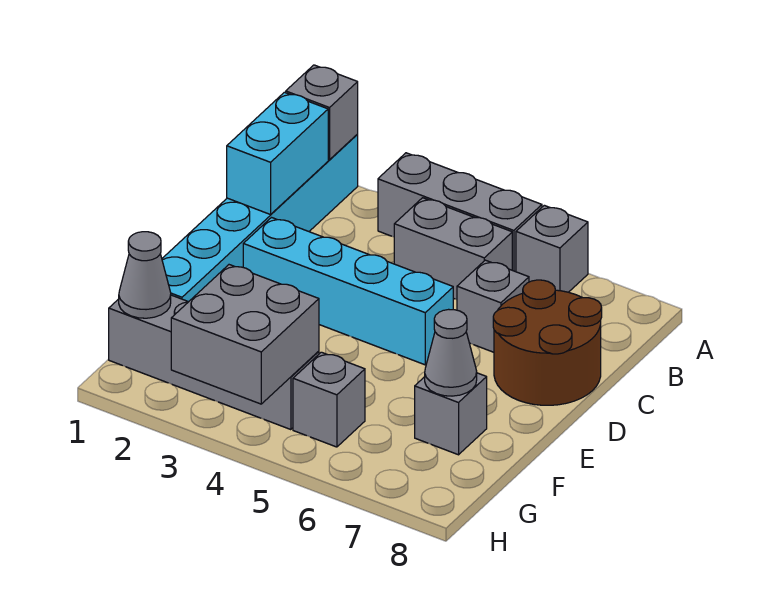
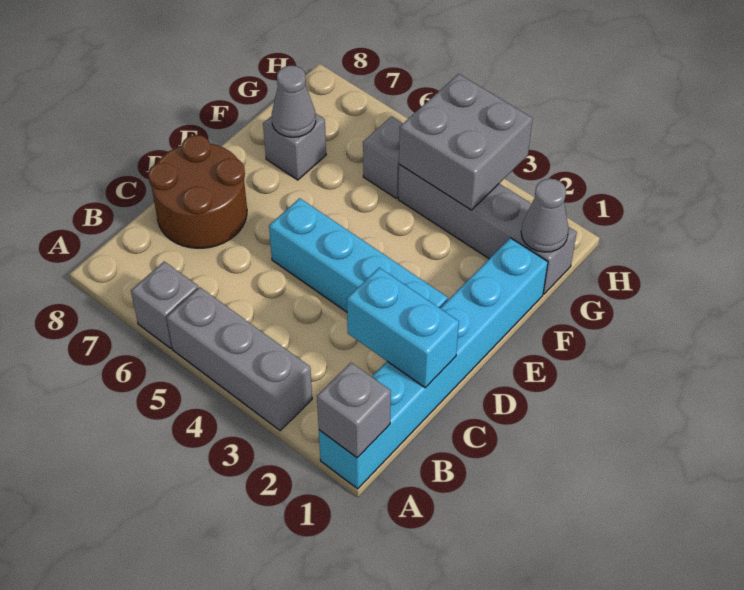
cyan brick B1:C1 level 2 -> cyan brick C1:C2 level 2
grey brick B4:B5 level 1 -> none
grey brick C6 level 1 -> none

